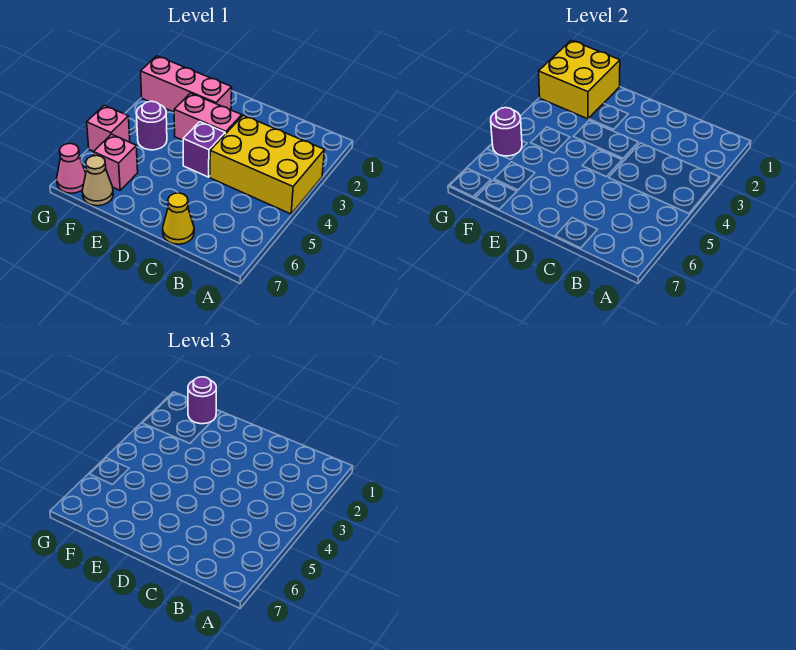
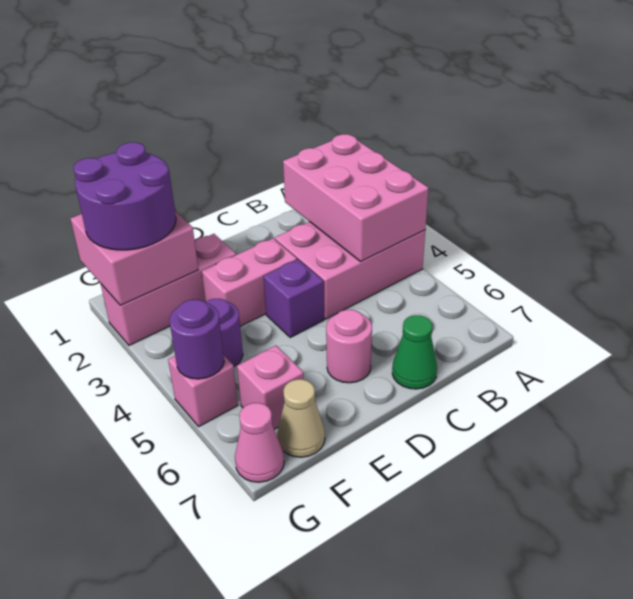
none -> pink brick A2:B4 level 2
yellow brick A3:C4 level 1 -> pink brick A3:C4 level 1
yellow cone C7 level 1 -> green cone C7 level 1
none -> pink round brick D6 level 1
yellow brick F1:G2 level 2 -> pink brick F1:G2 level 2
purple round brick F1 level 3 -> purple round brick F1:G2 level 3

